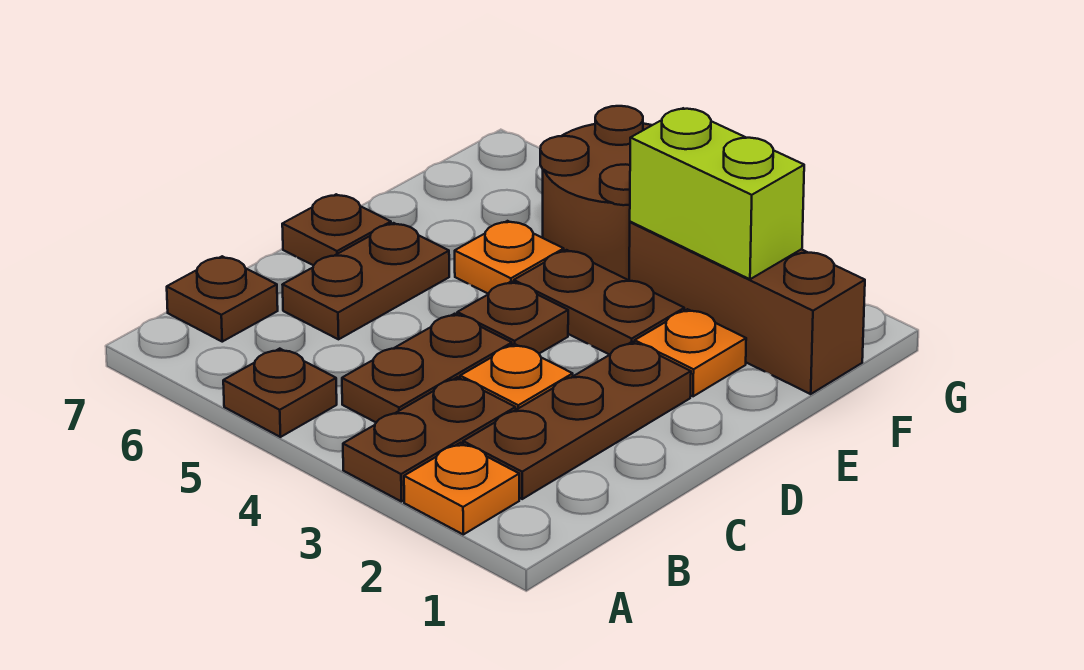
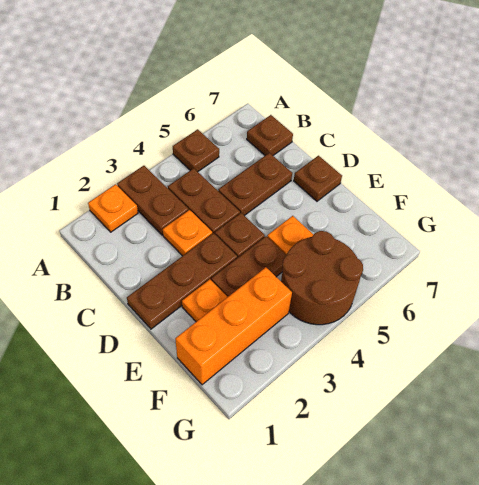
brown plate B2:D2 level 1 -> brown plate D1:D3 level 1
brown plate C6:D6 level 1 -> brown plate C5:C6 level 1
brown brick F1:F3 level 1 -> orange brick F1:F3 level 1
lime brick F2:F3 level 2 -> none

